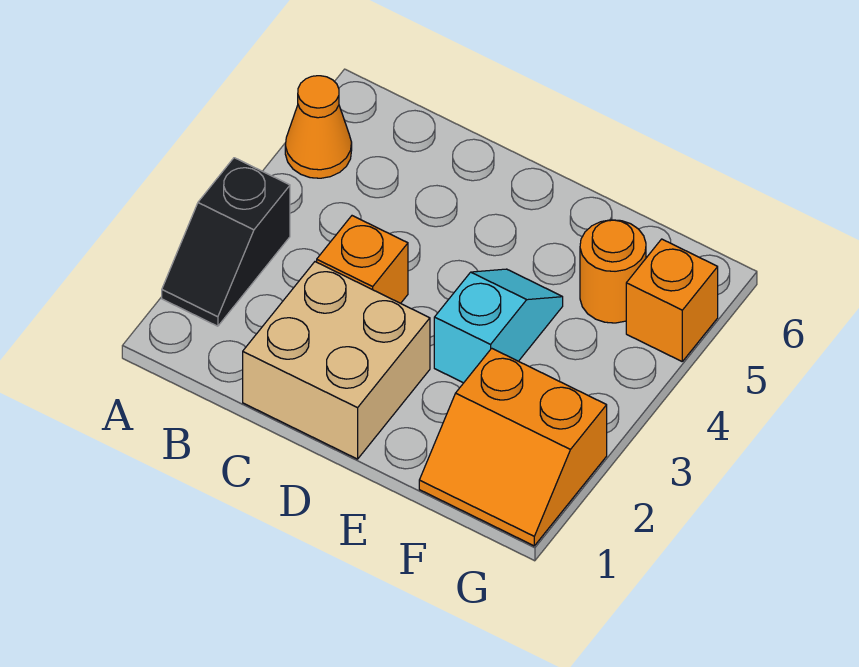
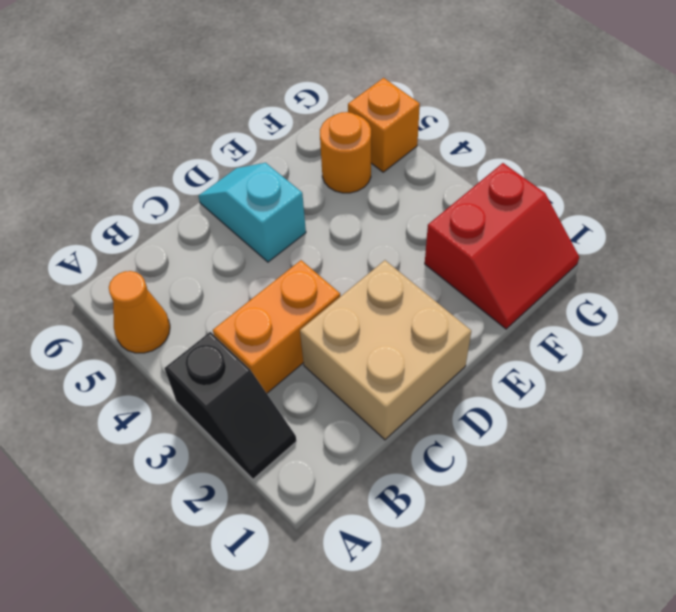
orange brick C3 level 1 -> orange brick B3:C3 level 1
cyan slope E3:E4 level 1 top 3 -> cyan slope D5:D6 level 1 top 5
orange slope F1:G2 level 1 top 2 -> red slope F1:G2 level 1 top 2

